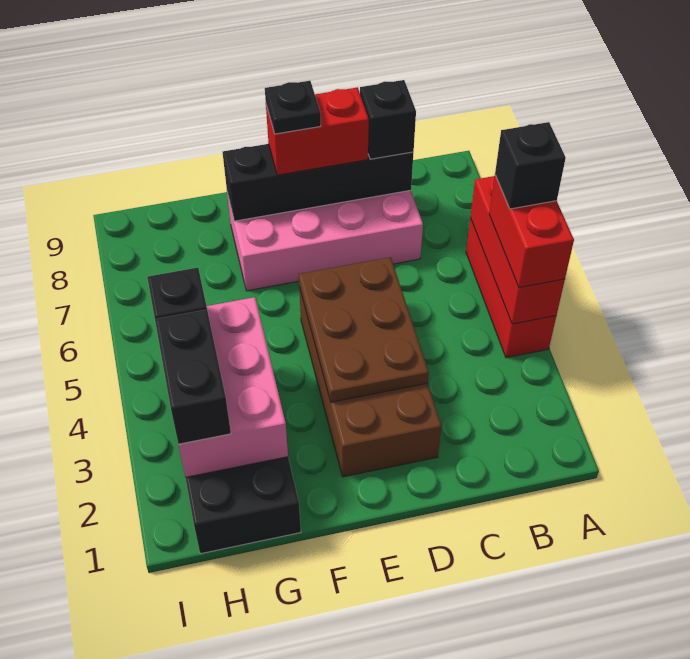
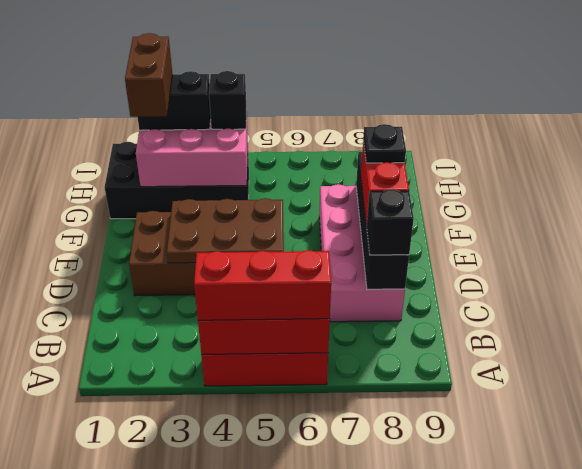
red brick A4:A5 level 3 -> red brick A4:A6 level 3
black brick A5 level 4 -> none
none -> brown brick G2:H2 level 4

